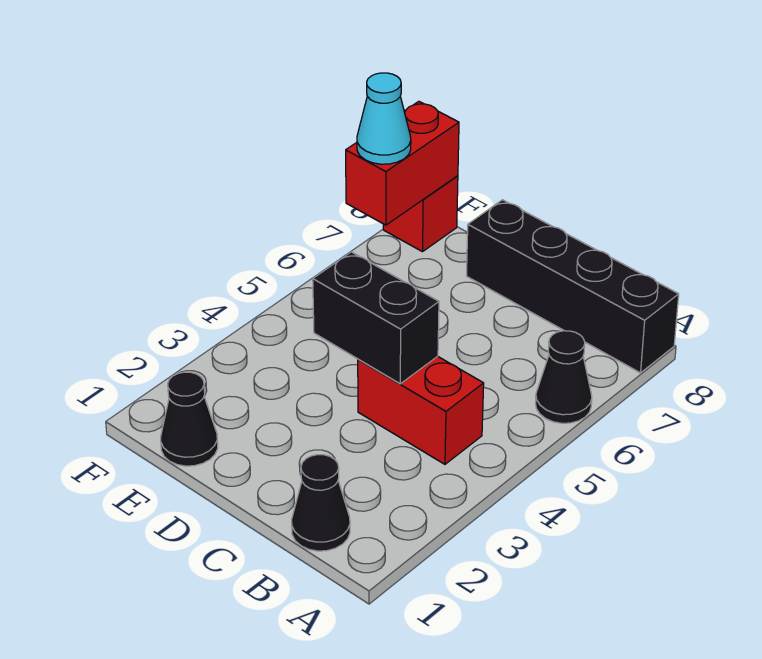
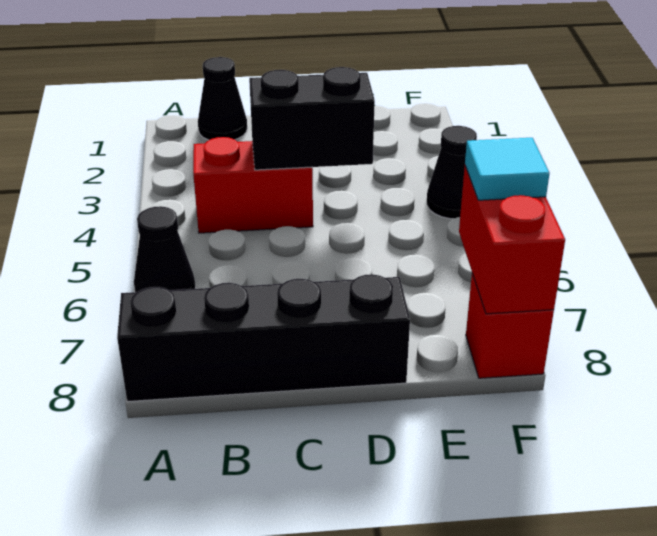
black cone E1 level 1 -> black cone F4 level 1
cyan cone F7 level 3 -> cyan tile F7 level 3

